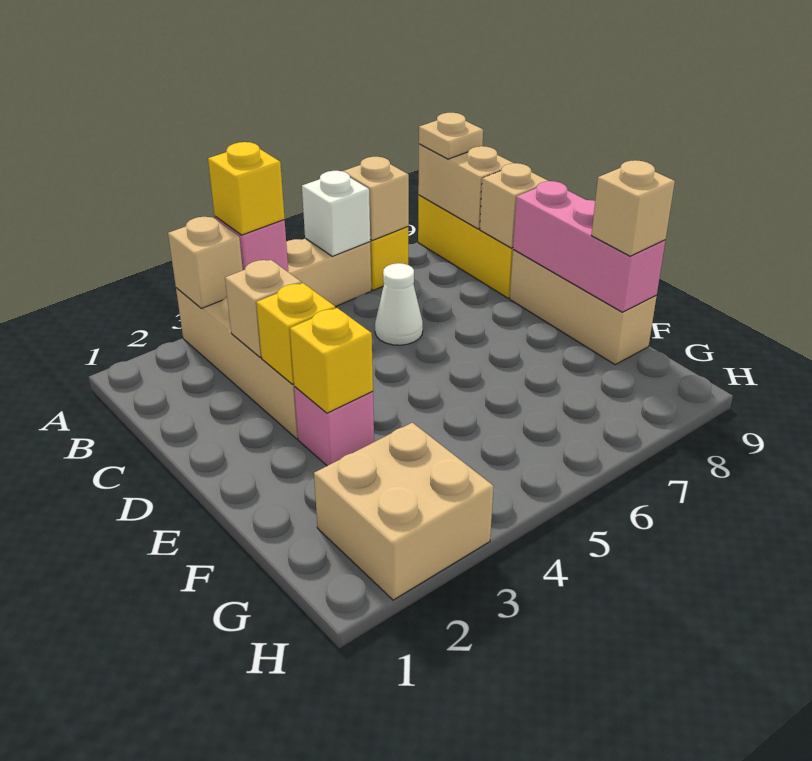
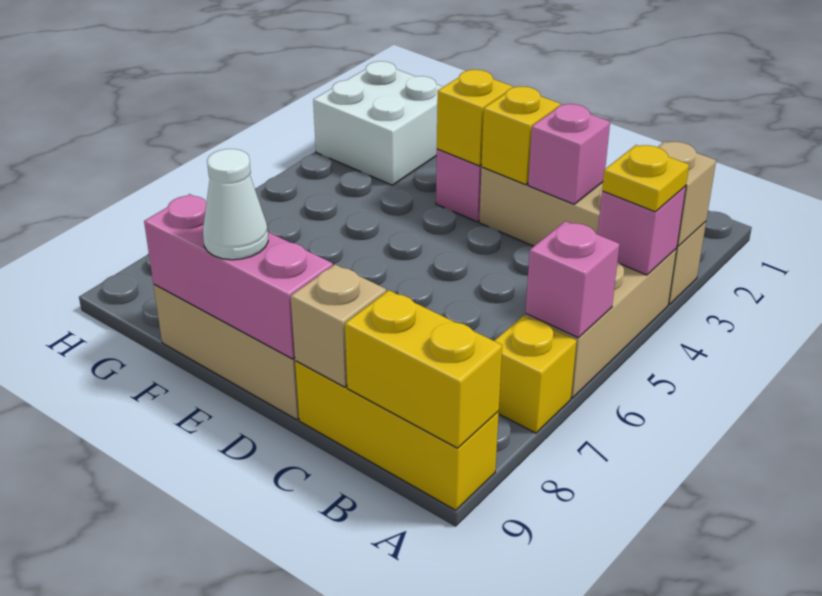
yellow brick A4 level 3 -> yellow plate A4 level 3
white brick A6 level 2 -> pink brick A6 level 2
tan brick A7 level 2 -> none
tan brick A9:B9 level 2 -> yellow brick A9:B9 level 2
tan plate A9 level 3 -> none
tan brick C3 level 2 -> pink brick C3 level 2
white cone C6 level 1 -> white cone E9 level 3
tan brick F9 level 3 -> none
tan brick G2:H3 level 1 -> white brick G2:H3 level 1

